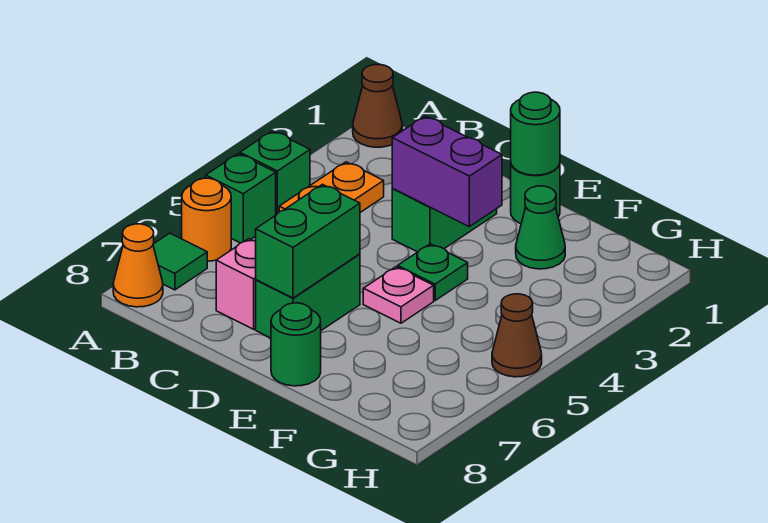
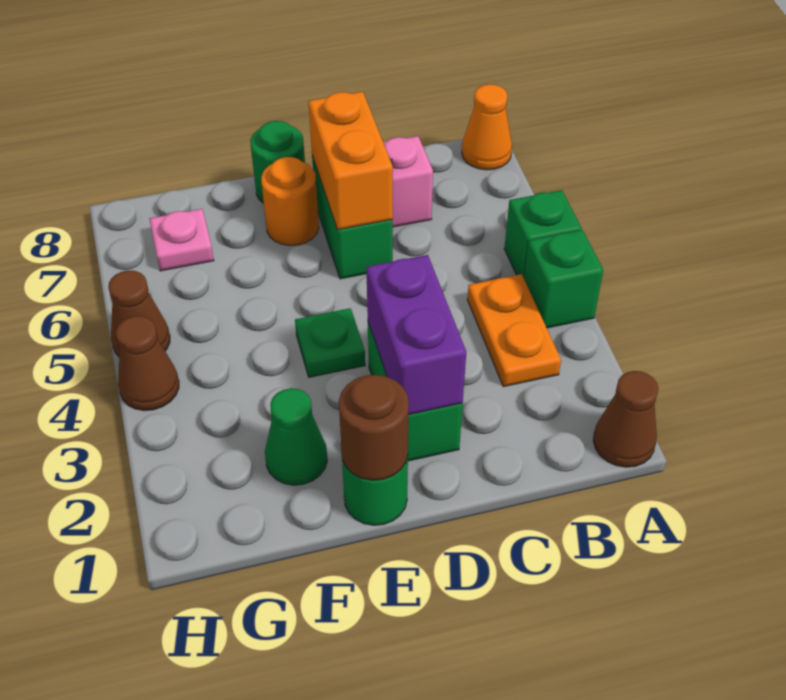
orange round brick A6 level 1 -> orange round brick E7 level 1
green tile A7 level 1 -> none
purple brick D3:E3 level 2 -> purple brick D2:D3 level 2
green brick D6:D7 level 2 -> orange brick D6:D7 level 2
green round brick E1 level 2 -> brown round brick E1 level 2
pink plate E5 level 1 -> pink plate G7 level 1
none -> brown cone H4 level 1

